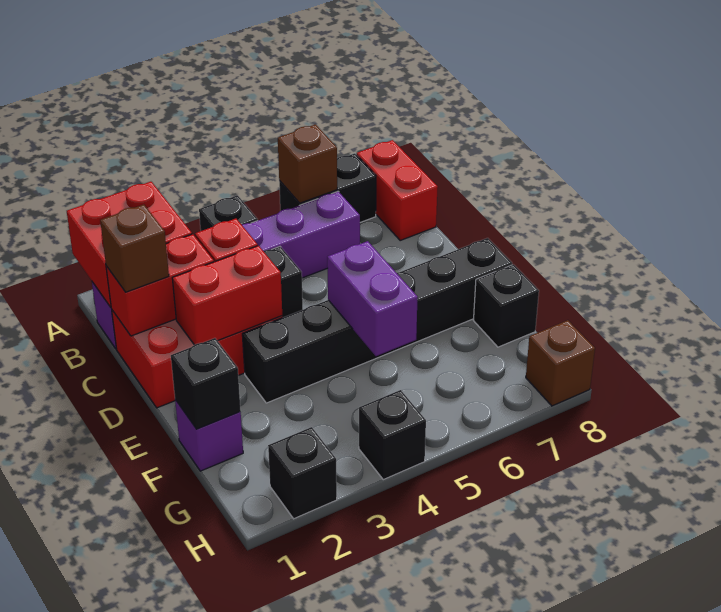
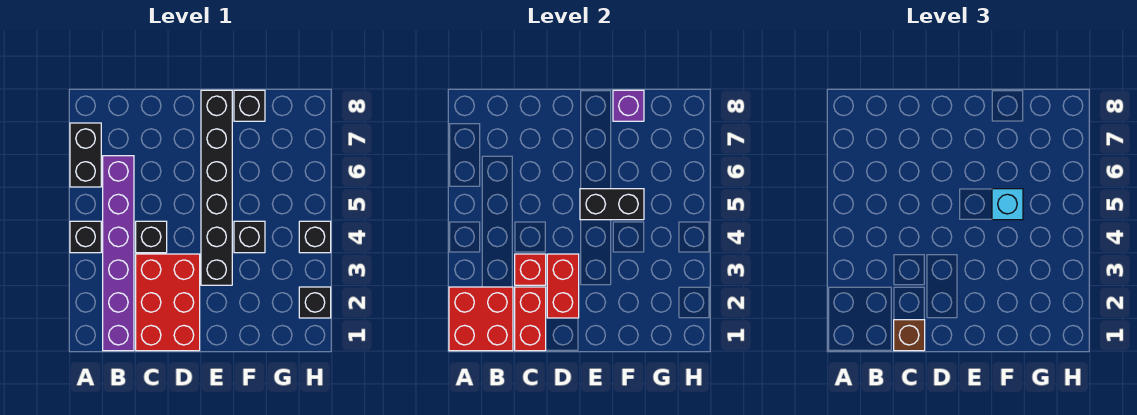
brown brick A6 level 2 -> none
red brick A8:B8 level 1 -> none
purple brick E5:F5 level 2 -> black brick E5:F5 level 2
purple brick F1 level 1 -> purple brick F8 level 2
black brick F1 level 2 -> black brick F4 level 1
none -> cyan brick F5 level 3
brown brick H8 level 1 -> none

